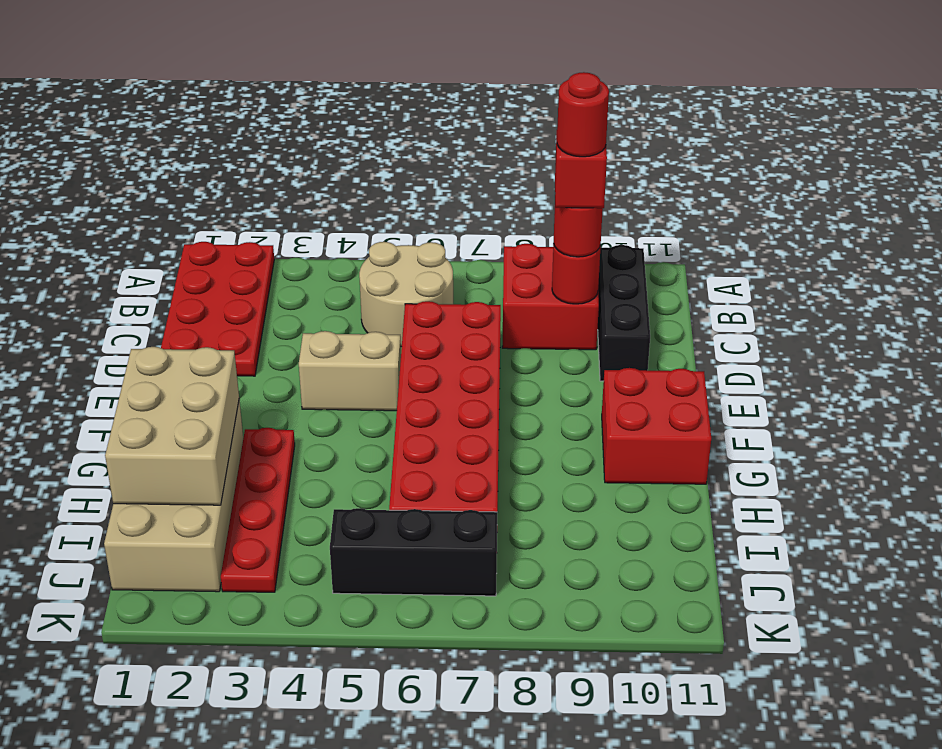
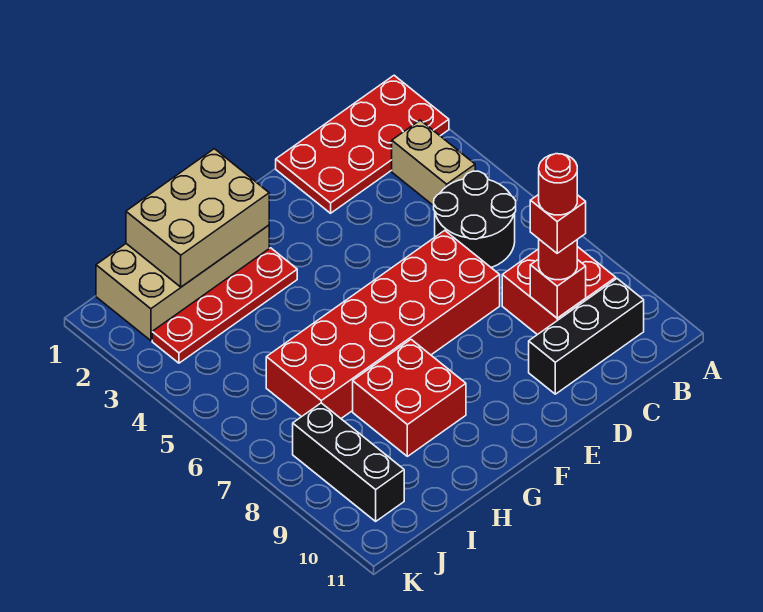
tan round brick B5:C6 level 1 -> black round brick B5:C6 level 1
red round brick C9 level 2 -> red brick C9 level 2
tan brick E4:E5 level 1 -> tan brick B3:B4 level 1
red brick F10:G11 level 1 -> red brick G8:H9 level 1
black brick J5:J7 level 1 -> black brick J8:J10 level 1

